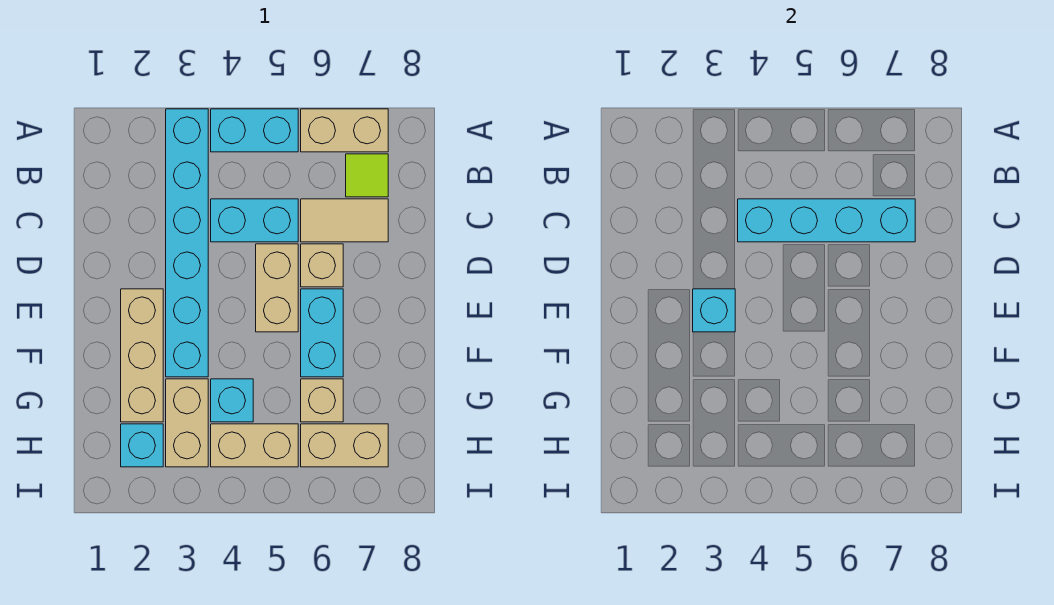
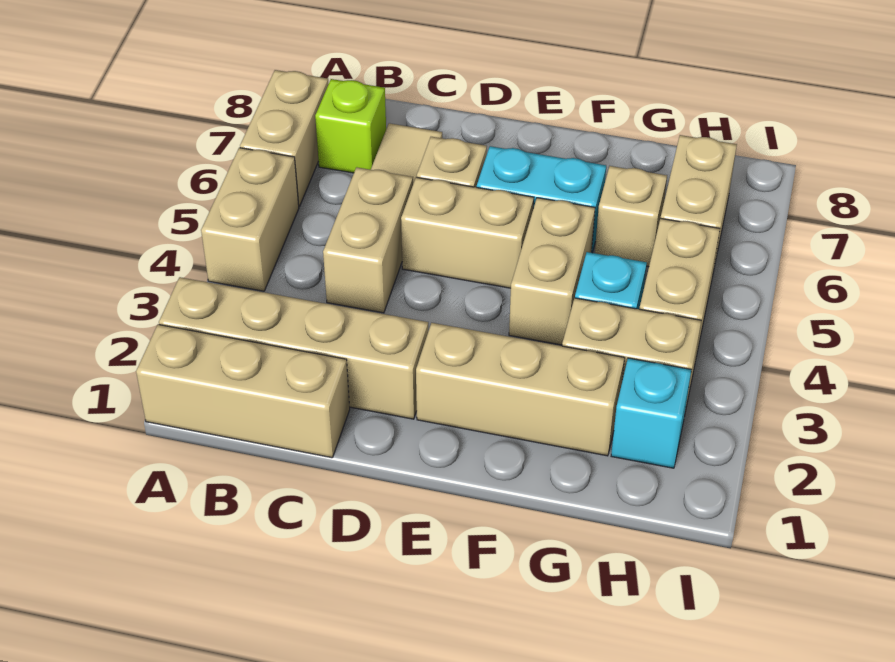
none -> tan brick A1:C1 level 1
none -> tan brick A2:D2 level 1
cyan brick A3:F3 level 1 -> none
cyan brick A4:A5 level 1 -> tan brick A4:A5 level 1
lime tile B7 level 1 -> lime brick B7 level 1
cyan brick C4:C5 level 1 -> tan brick C4:C5 level 1
cyan brick C4:C7 level 2 -> none
cyan brick E3 level 2 -> none
none -> tan brick F4:F5 level 1

